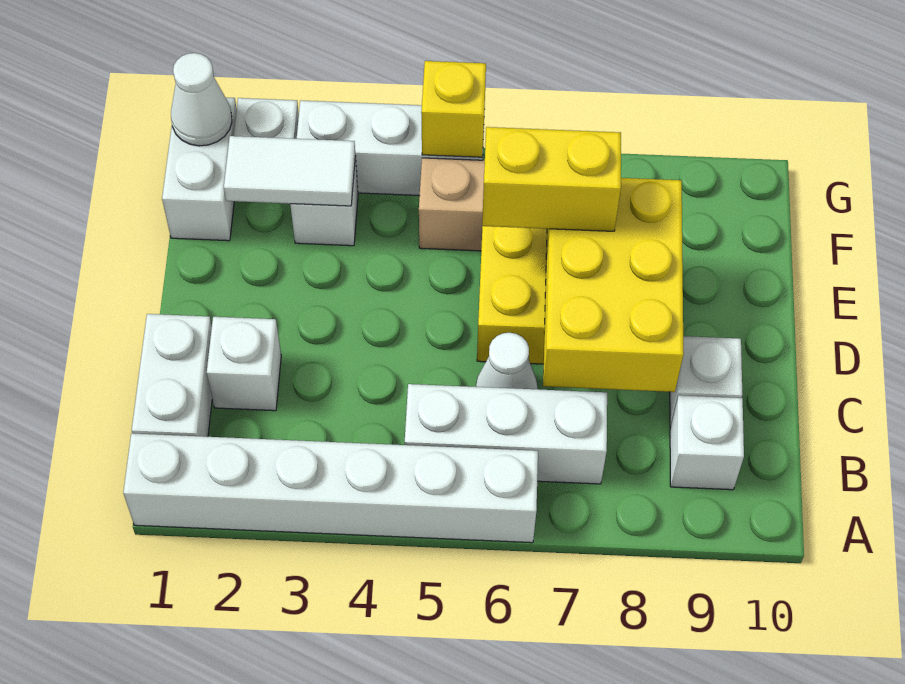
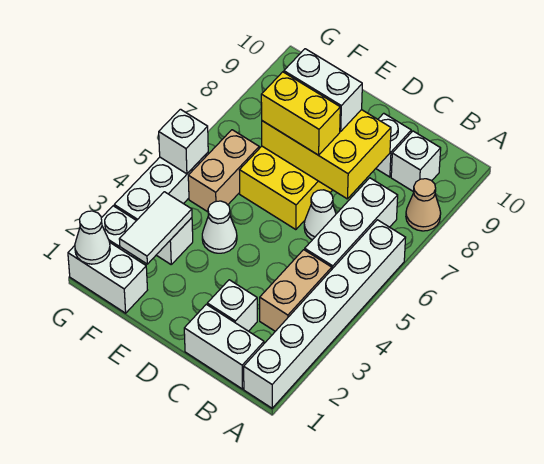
none -> tan cone A8 level 1
none -> tan brick B3:B4 level 1
none -> white brick D8:E8 level 3
none -> white cone E4 level 1
yellow brick E6:E7 level 3 -> yellow brick D7:E7 level 3
yellow brick G5 level 2 -> white brick G5 level 2

